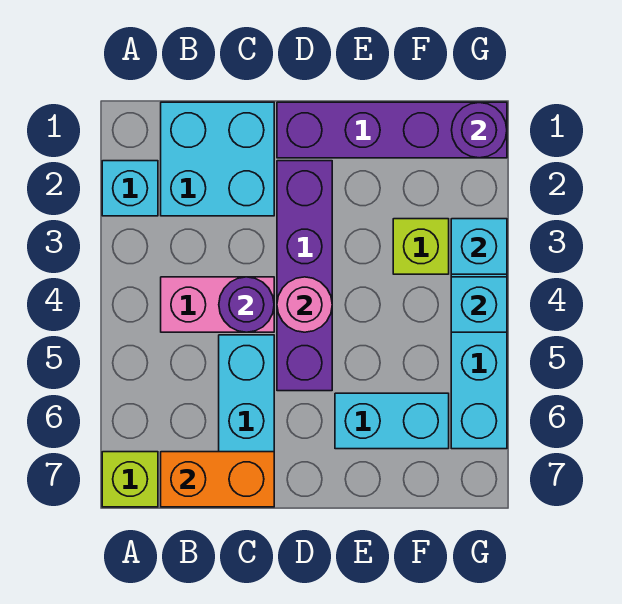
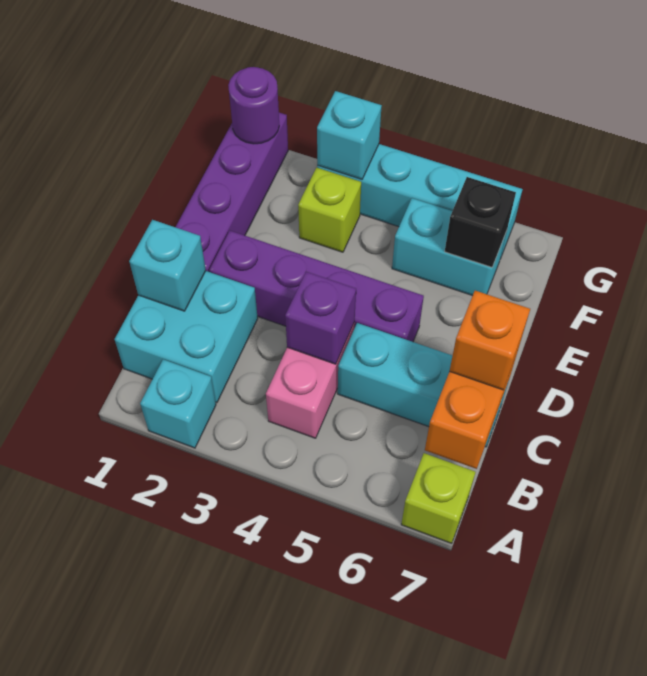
purple round brick C4 level 2 -> purple brick C4 level 2
none -> orange brick C7 level 3
pink round brick D4 level 2 -> none
cyan brick E6:F6 level 1 -> cyan brick F5:F6 level 1
none -> black brick F6 level 2
cyan brick G4 level 2 -> cyan brick C1 level 2

